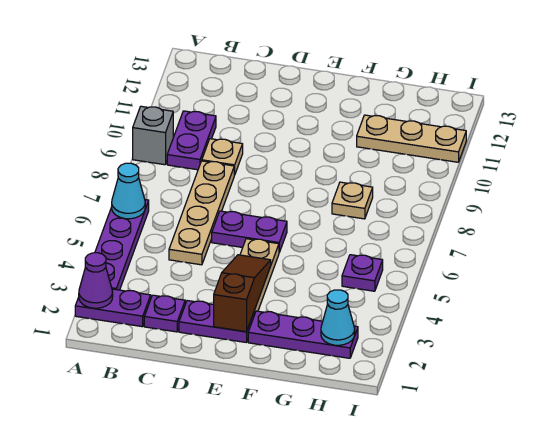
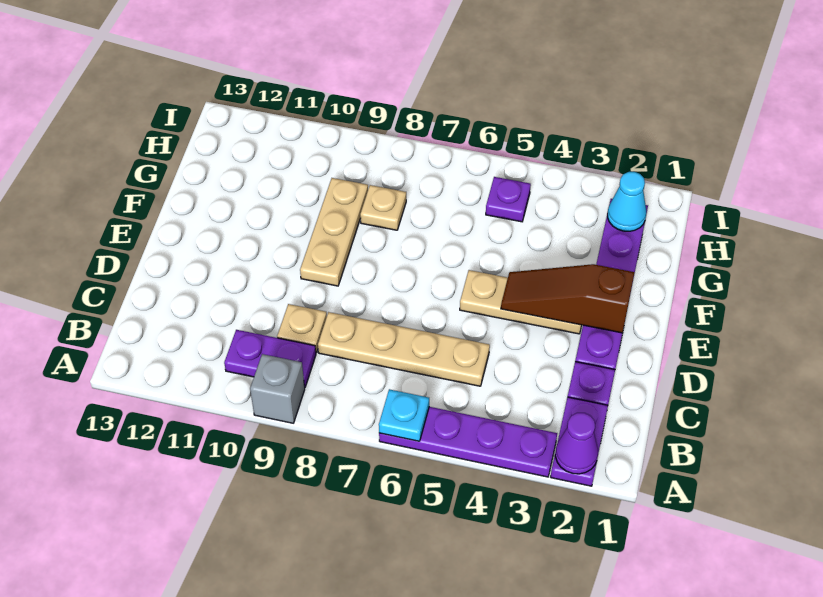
cyan cone A6 level 2 -> cyan plate A6 level 2
purple plate D6:E6 level 1 -> none
tan plate G11:I11 level 1 -> tan plate E9:G9 level 1

